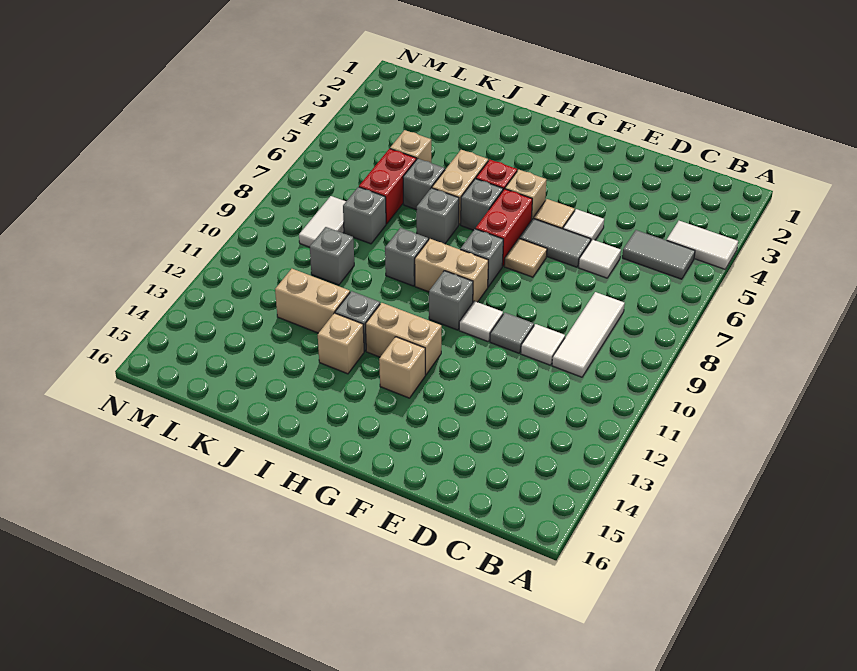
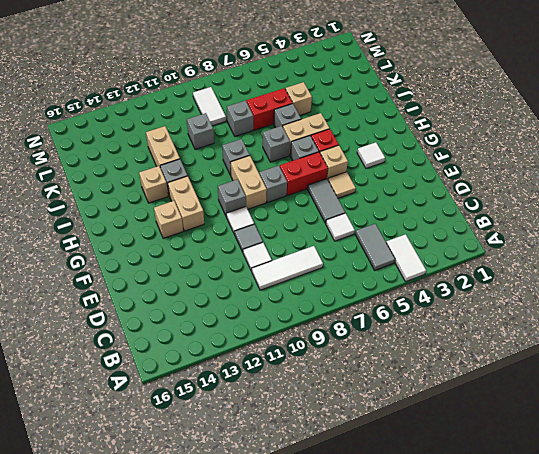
white tile E5 level 1 -> white tile G3 level 1
tan tile F7 level 1 -> none
white tile L8:L9 level 1 -> white tile L9:M9 level 1

